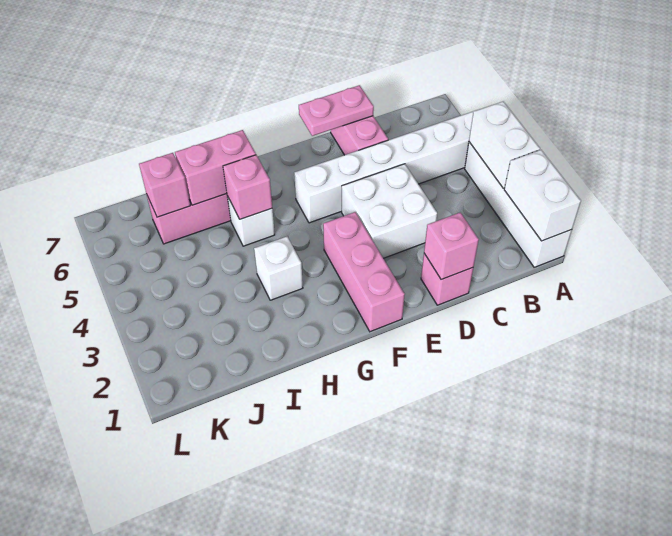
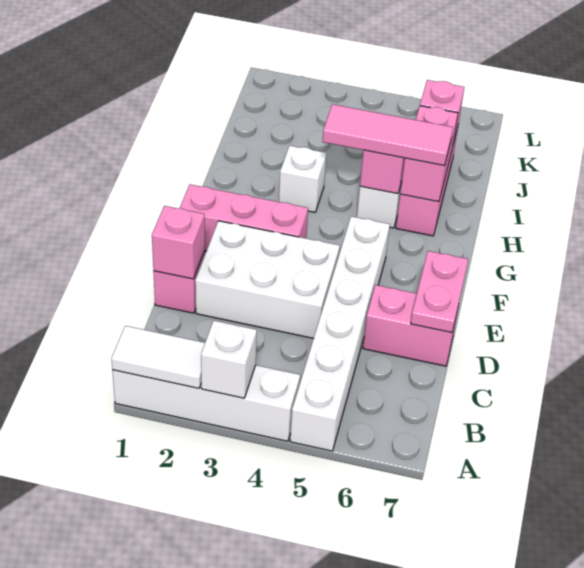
white brick A1:A2 level 2 -> white tile A1:A2 level 2
white brick A3:A4 level 2 -> white brick A3 level 2
white brick D3:E4 level 1 -> white brick D2:E4 level 1
none -> pink tile H4:H6 level 3

